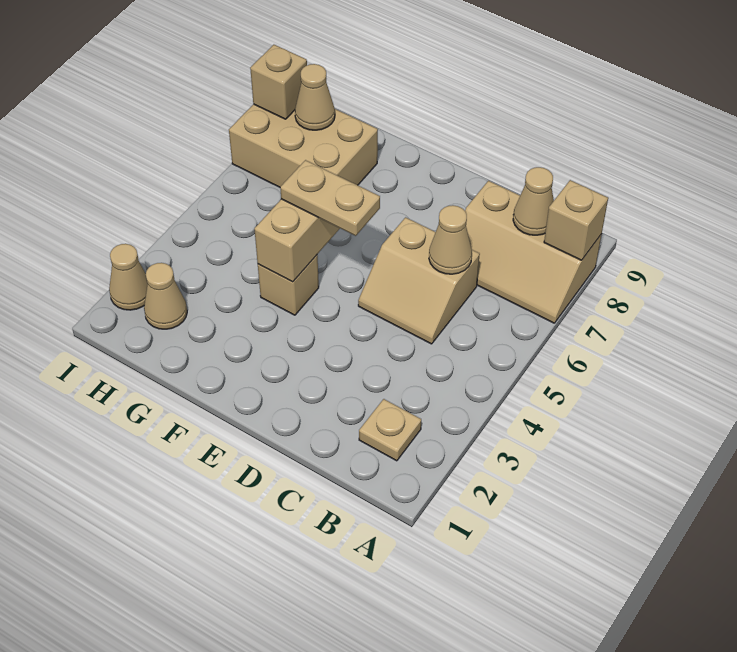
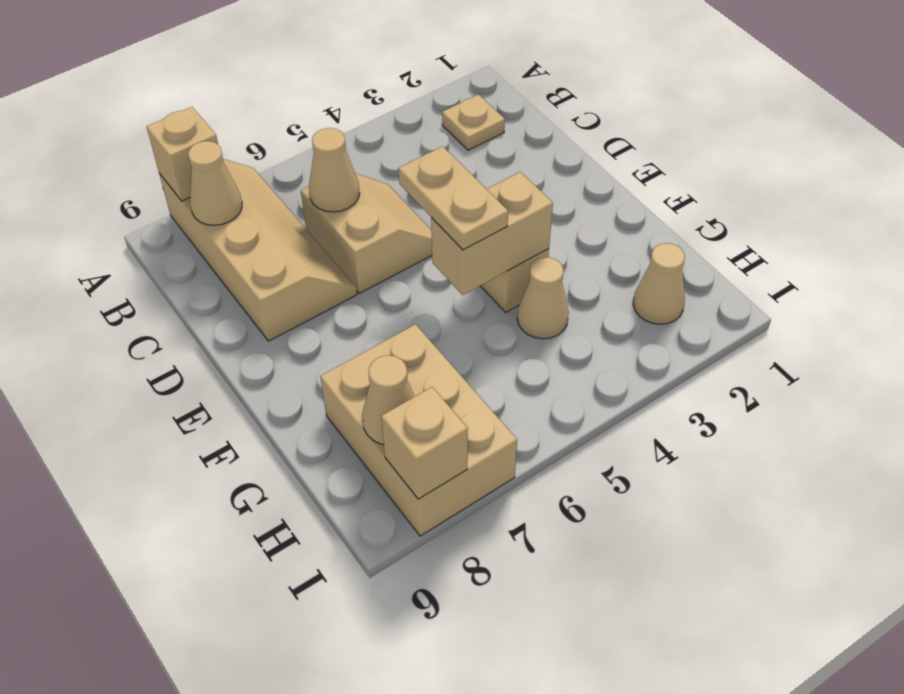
tan slope A7:C8 level 1 top 8 -> tan slope A7:D8 level 1 top 8
tan cone I2 level 1 -> tan cone G4 level 1

